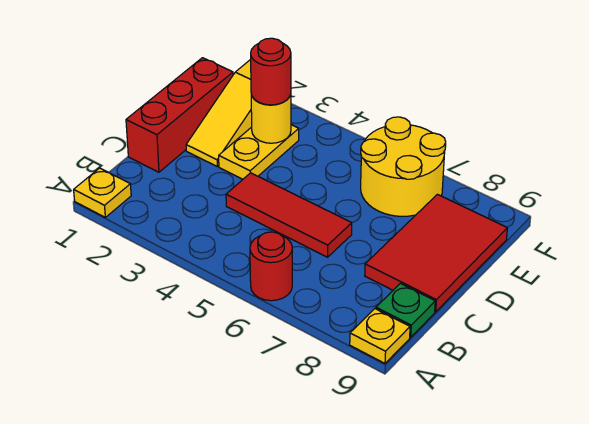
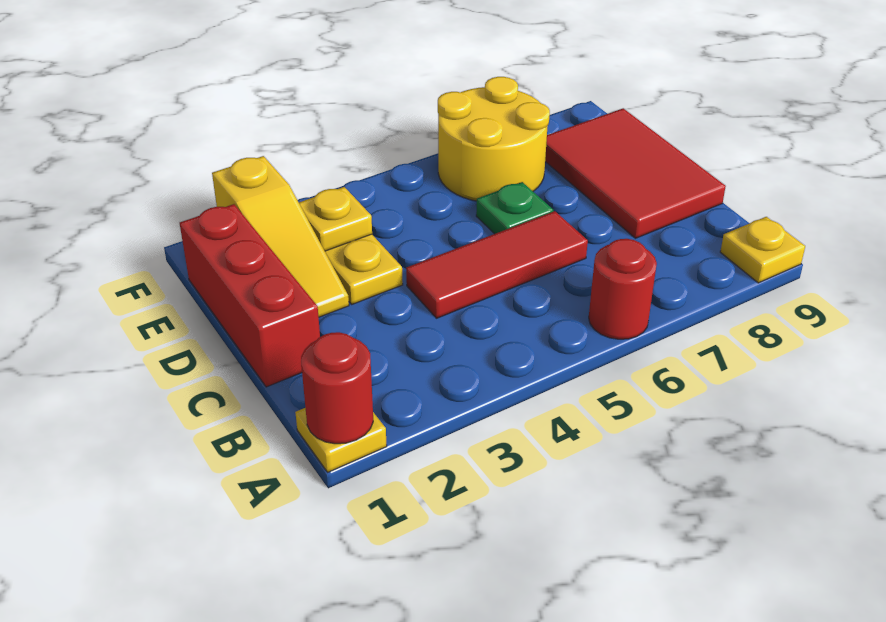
green plate B9 level 1 -> green plate D6 level 1
yellow round brick E3 level 2 -> yellow plate E3 level 2
red round brick E3 level 3 -> red round brick A1 level 2

